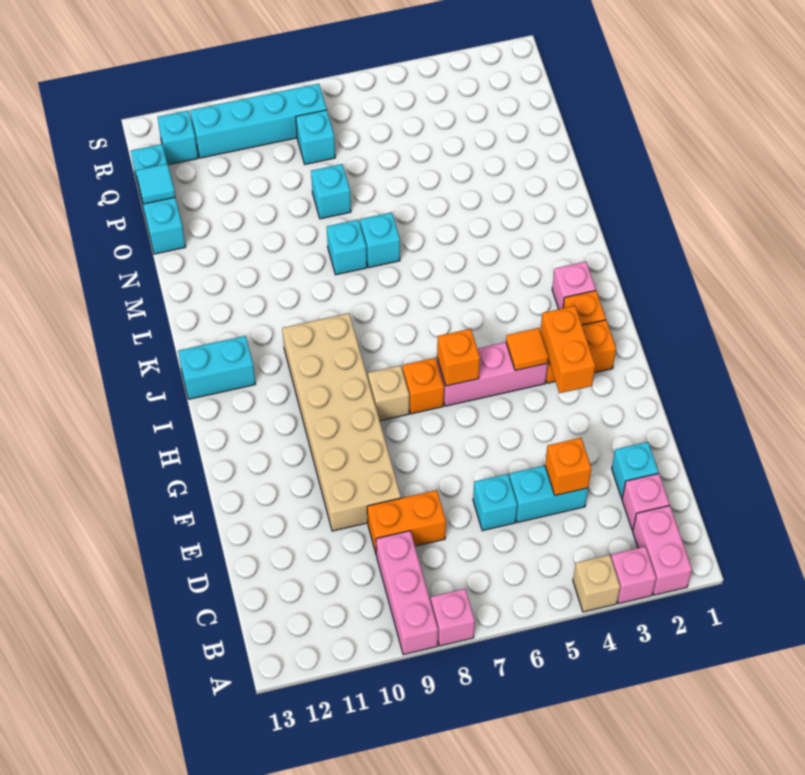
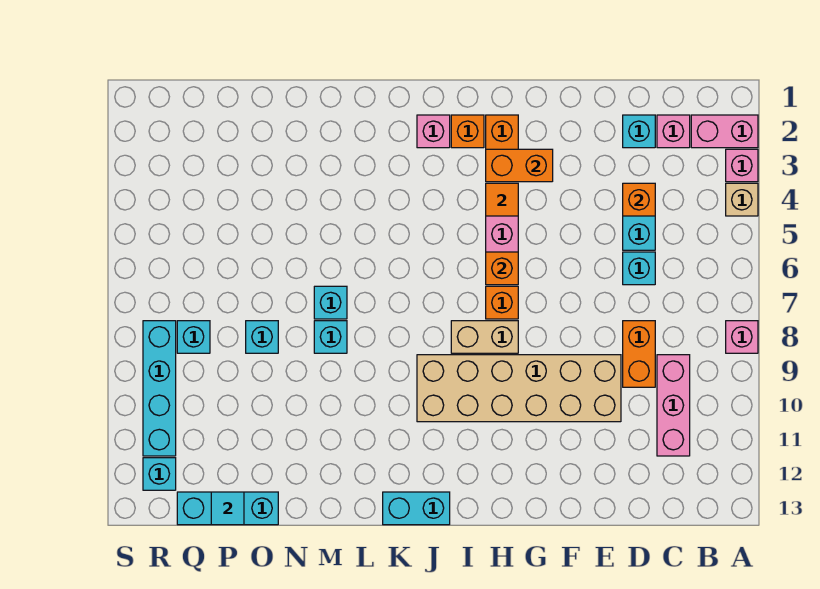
pink brick A9:C9 level 1 -> pink brick C9:C11 level 1
tan brick H8 level 1 -> tan brick H8:I8 level 1
cyan brick J12:J13 level 1 -> cyan brick J13:K13 level 1

